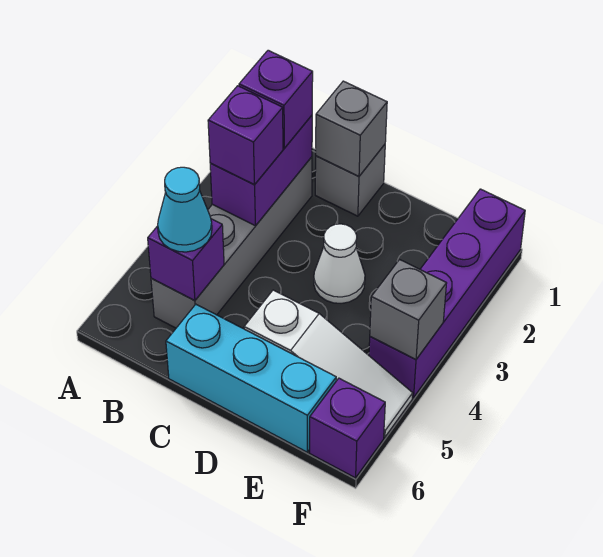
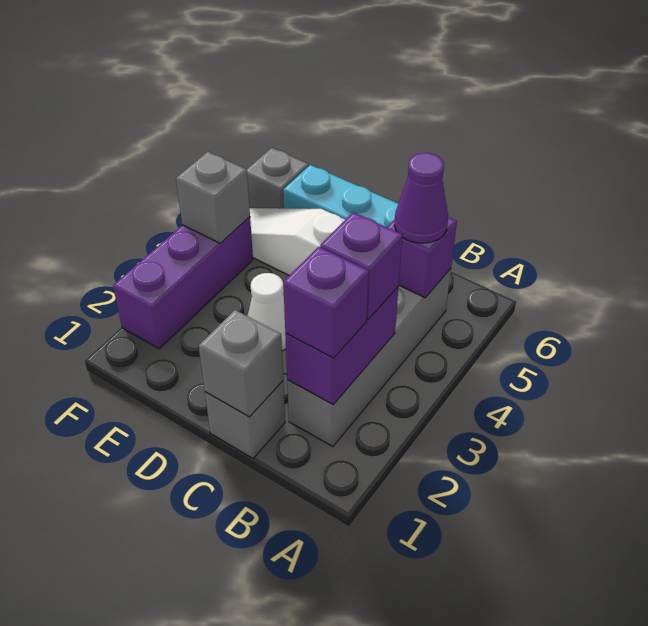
cyan cone B5 level 3 -> purple cone B5 level 3
purple brick F1:F4 level 1 -> purple brick F2:F4 level 1
purple brick F6 level 1 -> grey brick F6 level 1

